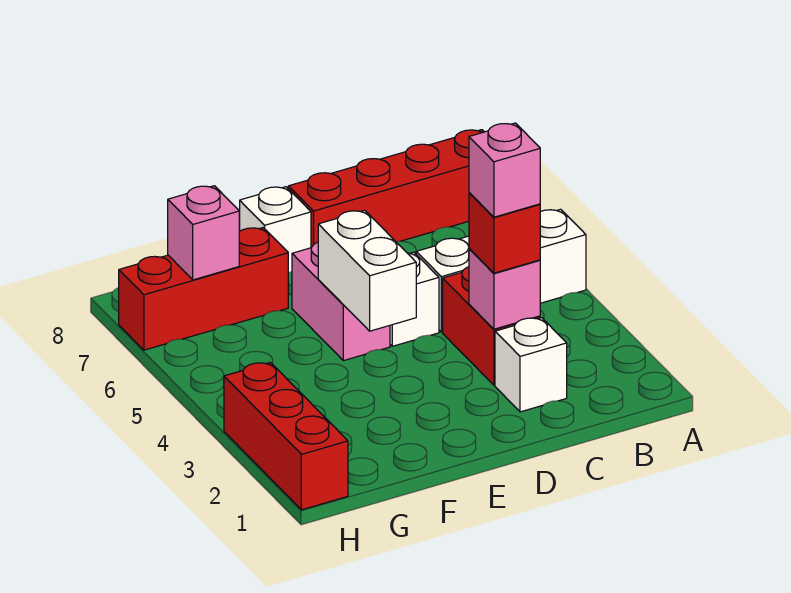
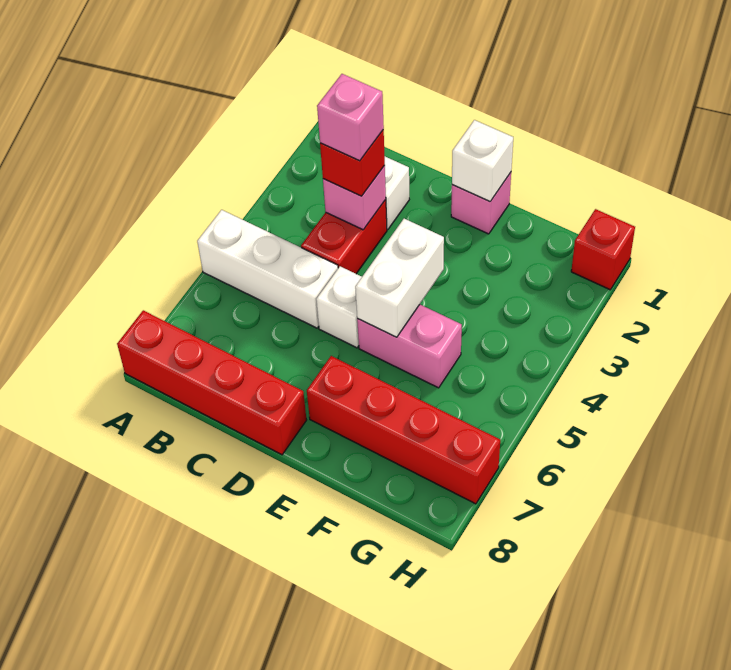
pink brick E5:E6 level 1 -> pink brick E5:F5 level 1
white brick E8 level 1 -> white brick E1 level 2
red brick F7:H7 level 1 -> red brick E7:H7 level 1
pink brick G7 level 2 -> pink brick E1 level 1
red brick H1:H3 level 1 -> red brick H1 level 1

